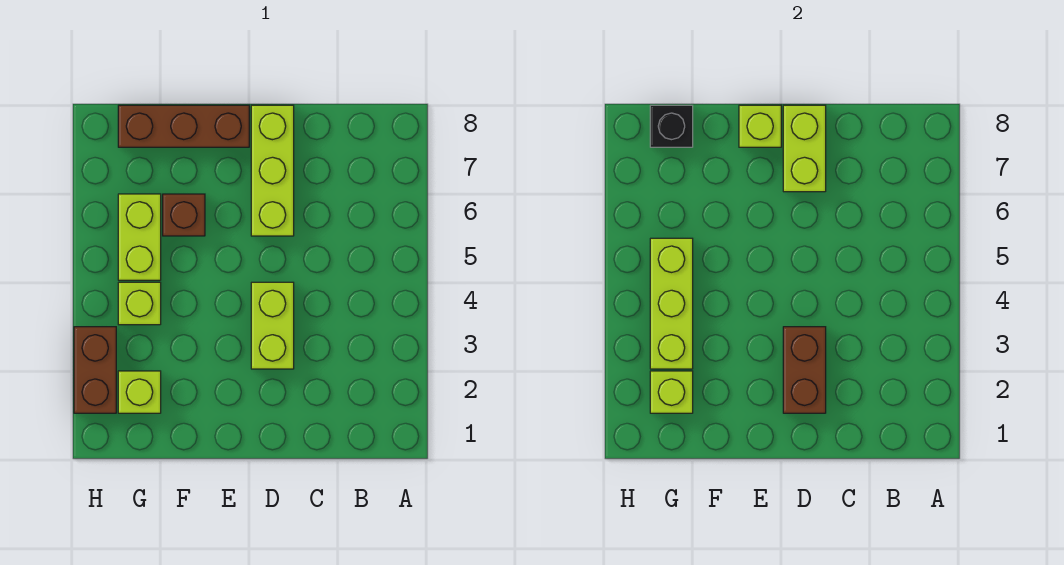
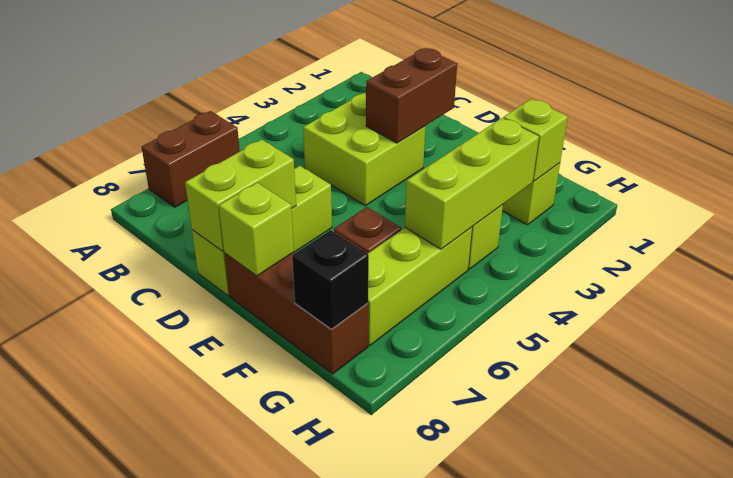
lime brick D3:D4 level 1 -> lime brick C3:D4 level 1
lime brick G5:G6 level 1 -> lime brick G5:G7 level 1
brown brick H2:H3 level 1 -> brown brick A6:A7 level 1

